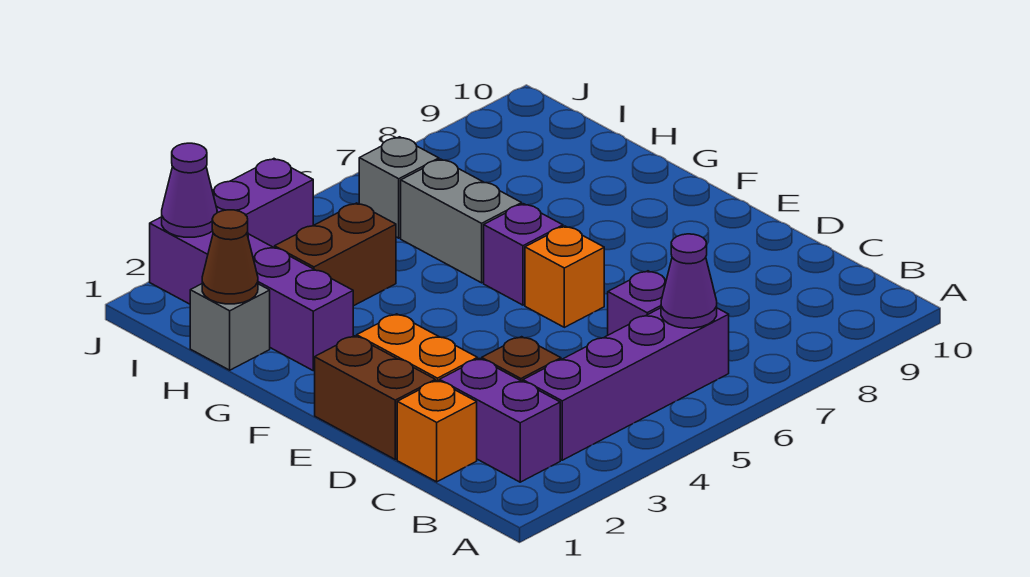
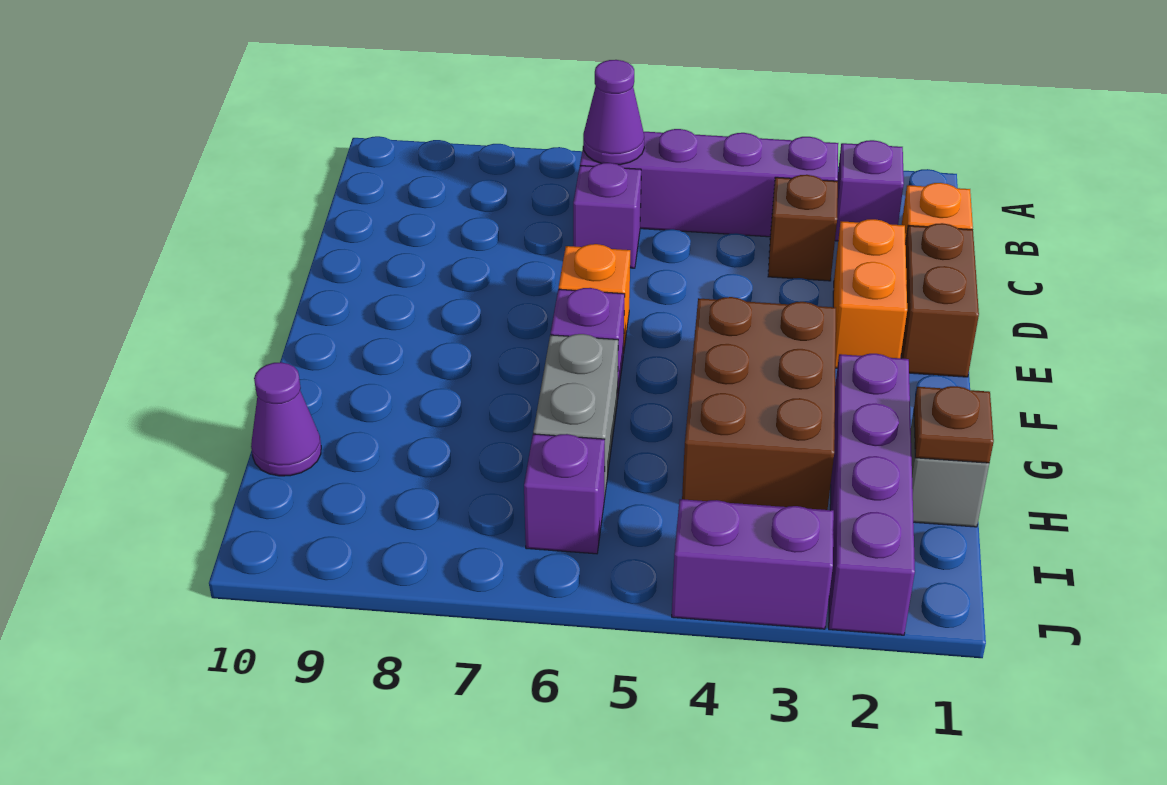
purple brick B2:C2 level 1 -> purple brick B2 level 1
brown cone H1 level 2 -> brown plate H1 level 2
brown brick H3:H4 level 1 -> brown brick F3:H4 level 1
grey brick I6 level 1 -> purple brick I6 level 1
purple cone J2 level 2 -> purple cone H10 level 1

